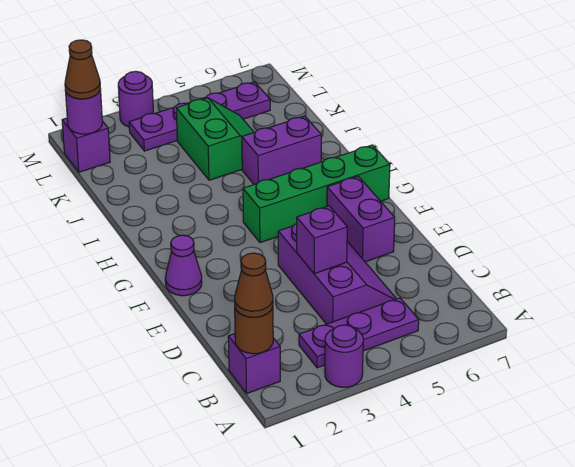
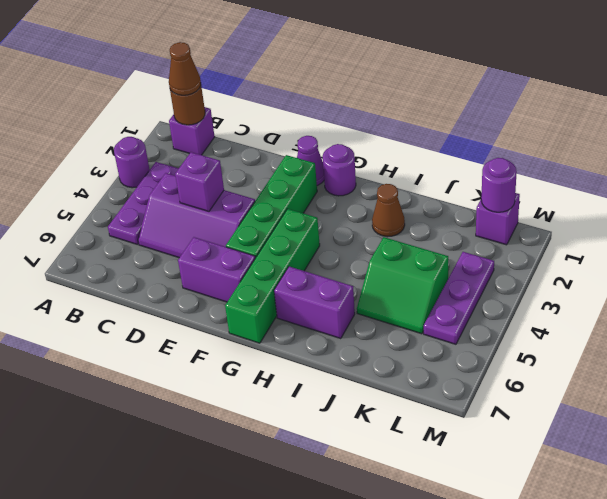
none -> green brick F2:F5 level 1
purple brick I5:I6 level 1 -> purple brick H6:I6 level 1
brown cone L1 level 3 -> brown cone I2 level 1
purple plate L3:L6 level 1 -> purple plate L3:L5 level 1
purple round brick M3 level 1 -> purple round brick G1 level 1

